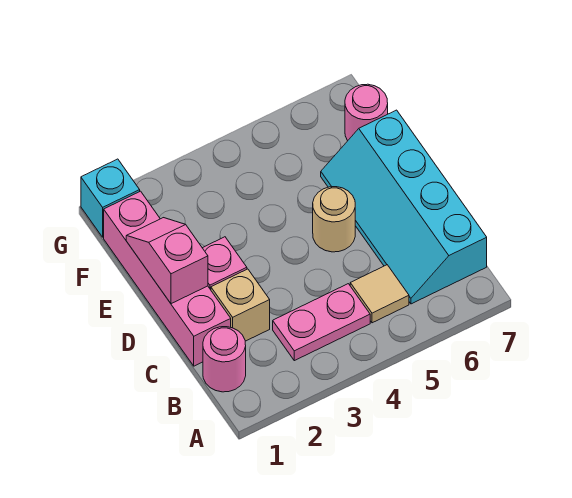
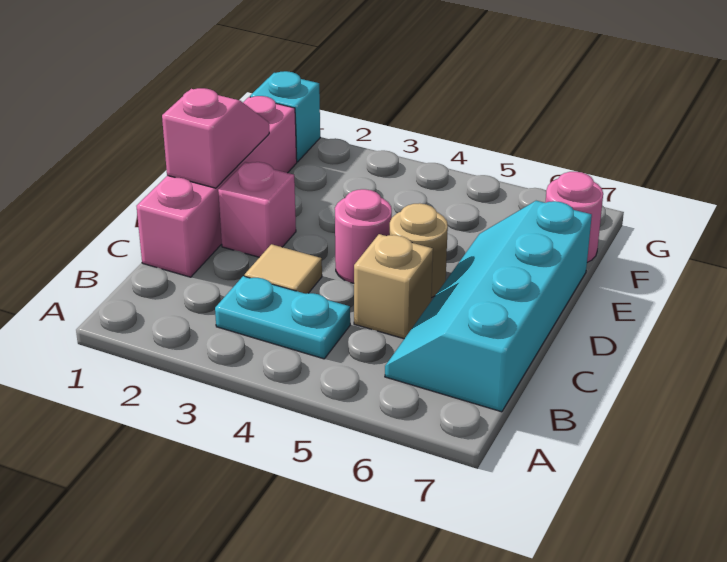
pink round brick B1 level 1 -> pink round brick D4 level 1
pink plate B3:B4 level 1 -> cyan plate B3:B4 level 1
tan tile B5 level 1 -> tan tile C3 level 1
tan brick C2 level 1 -> tan brick C5 level 1

